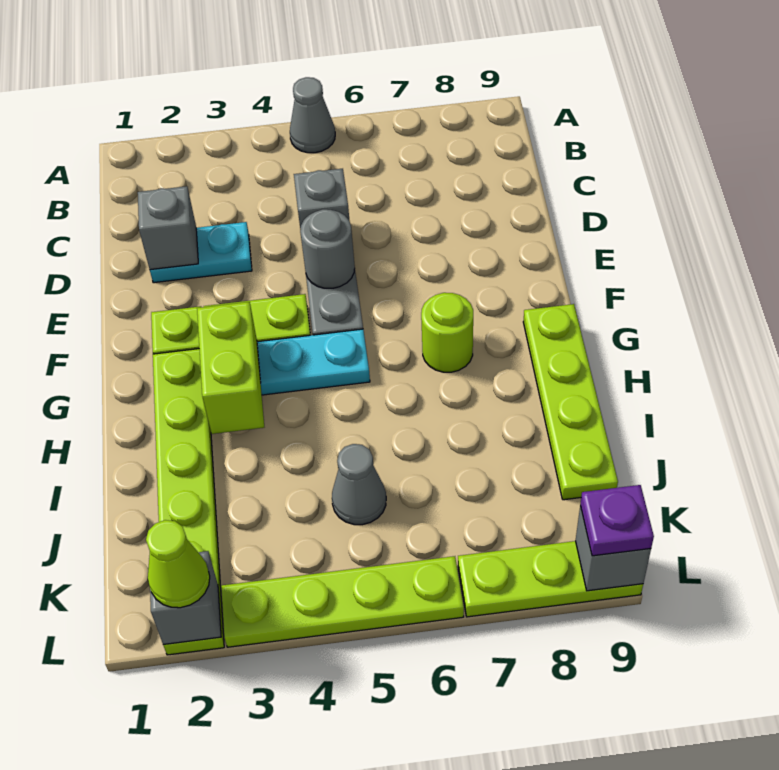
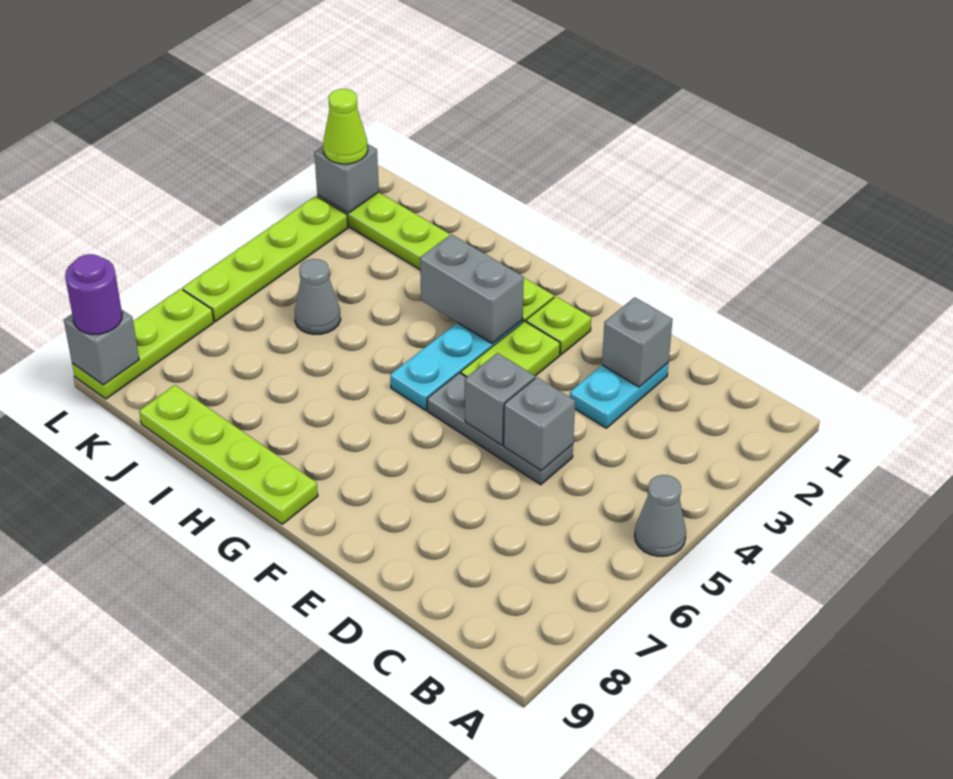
grey round brick E5 level 2 -> grey brick E5 level 2
lime brick G3:H3 level 2 -> grey brick G3:H3 level 2
lime round brick G7 level 1 -> none
purple plate L9 level 3 -> purple round brick L9 level 3

